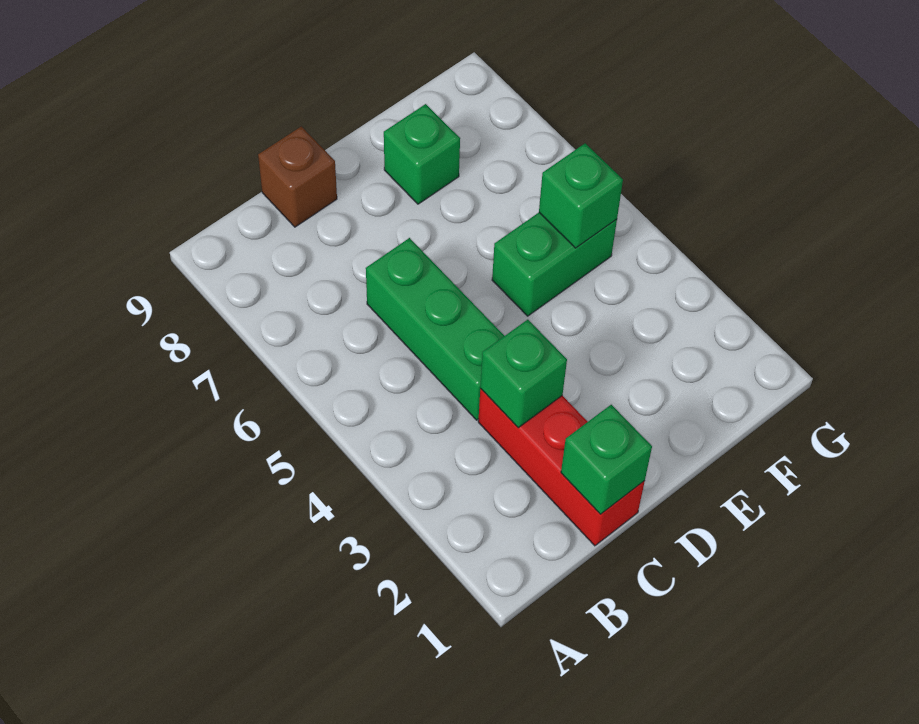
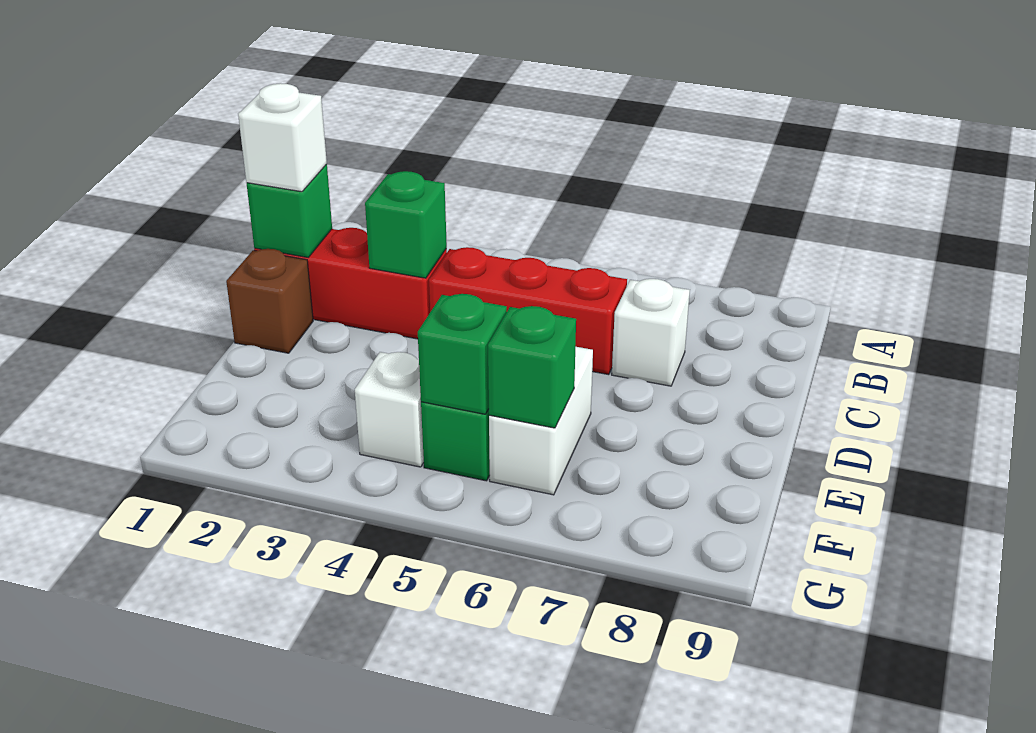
none -> white brick C1 level 3
green brick C4:C6 level 1 -> red brick C4:C6 level 1
none -> white brick C7 level 1
brown brick C9 level 1 -> brown brick D1 level 1
none -> white brick E6:F6 level 1
green brick E8 level 1 -> green brick F6 level 2
none -> white brick F4 level 1

